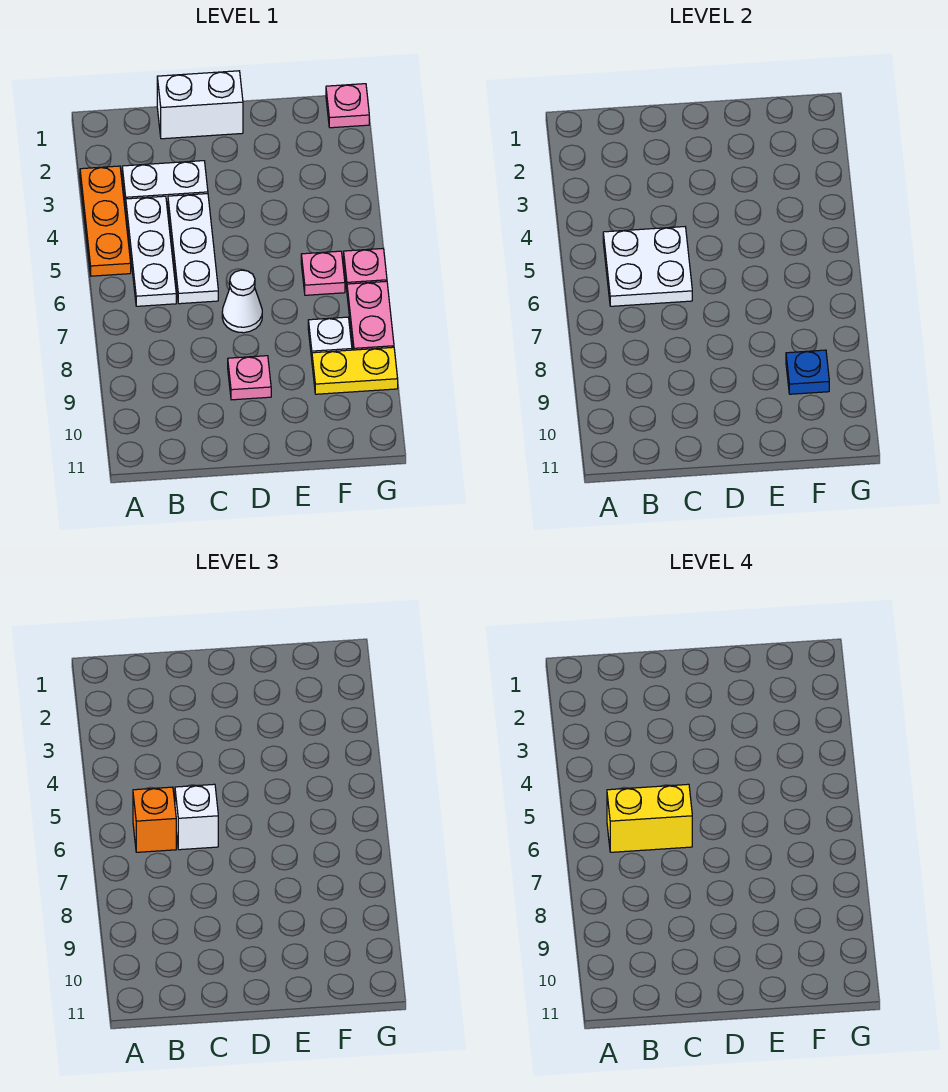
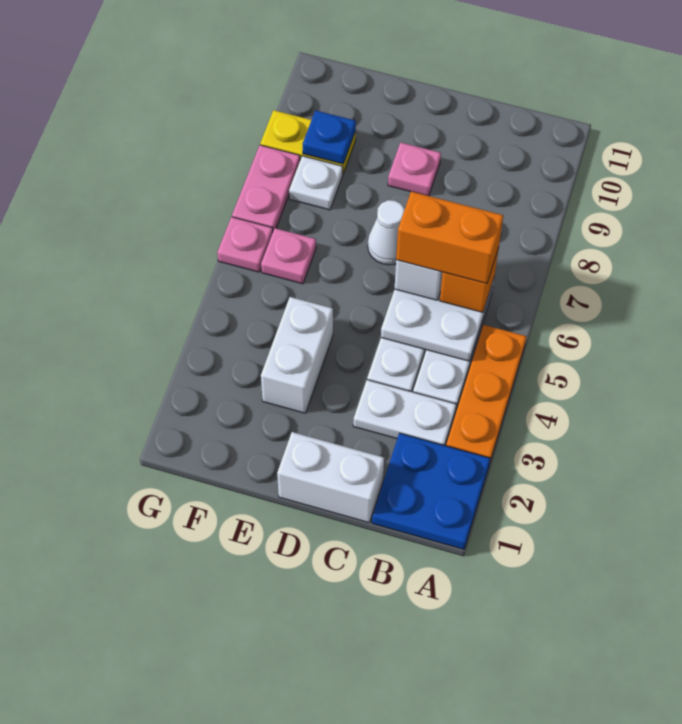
none -> blue plate A1:B2 level 1
yellow brick B6:C6 level 4 -> orange brick B6:C6 level 4
none -> white brick E3:E4 level 1
pink plate G1 level 1 -> none

